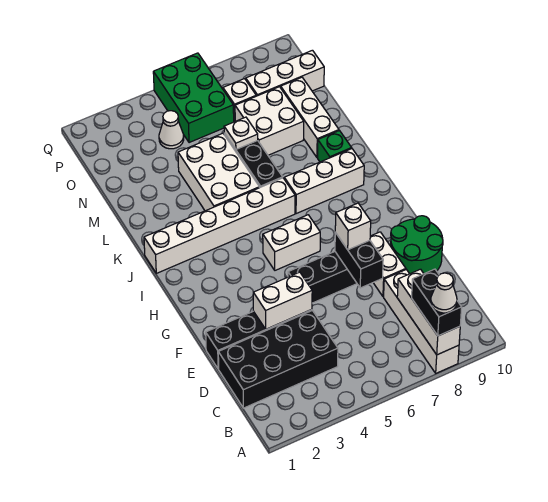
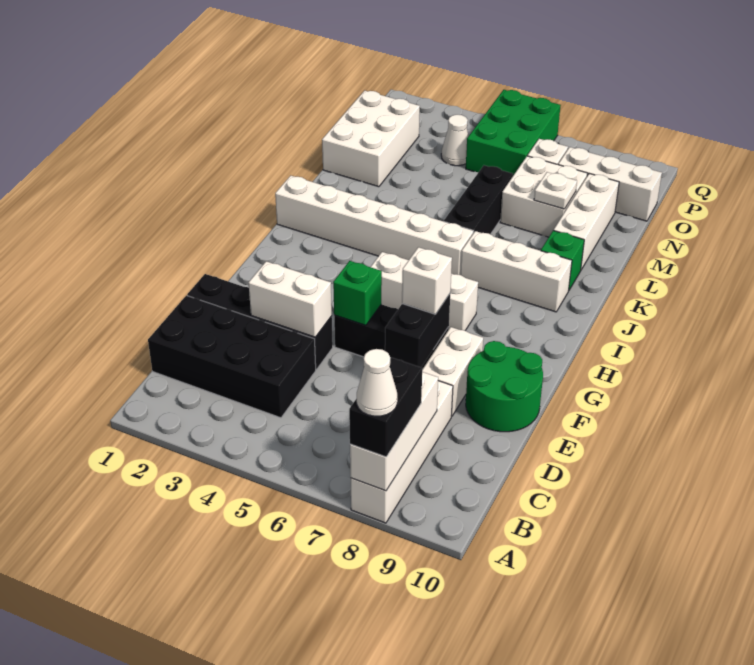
none -> green brick F5 level 2
white brick H5:H6 level 1 -> white brick H5:H7 level 1
white brick K4:M5 level 1 -> white brick M1:O2 level 1
white plate M6 level 2 -> white plate M8 level 2

